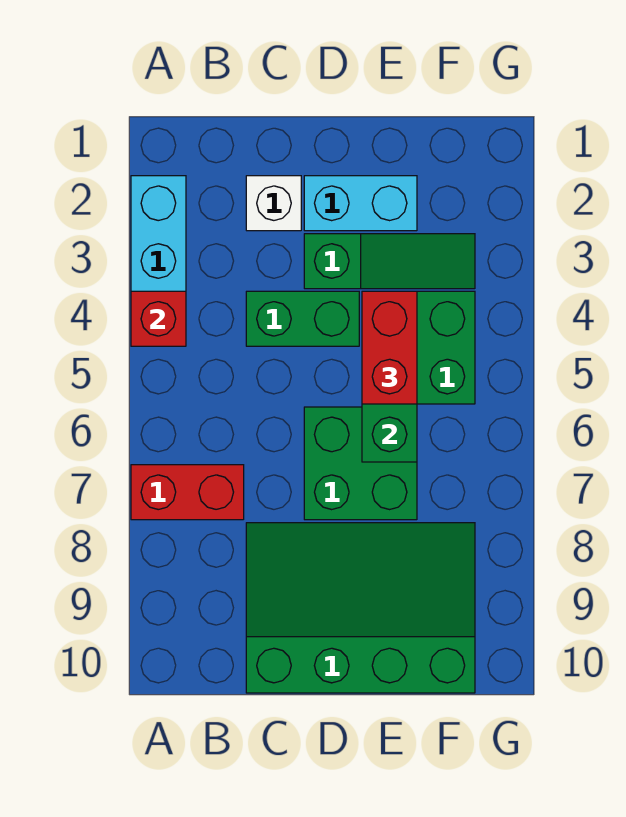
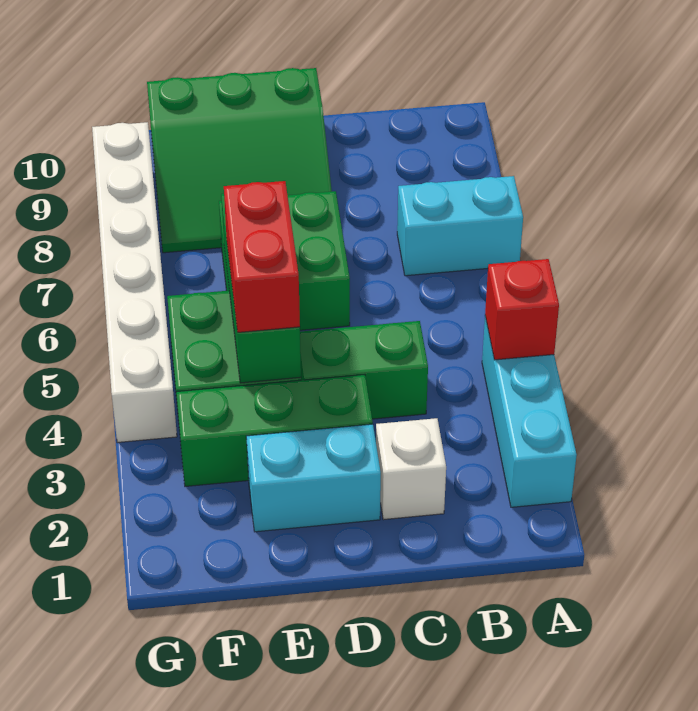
red brick A7:B7 level 1 -> cyan brick A7:B7 level 1
green slope C8:F10 level 1 top 10 -> green slope D8:F10 level 1 top 10
green slope D3:F3 level 1 top D -> green brick D3:F3 level 1
none -> white brick G4:G9 level 1

